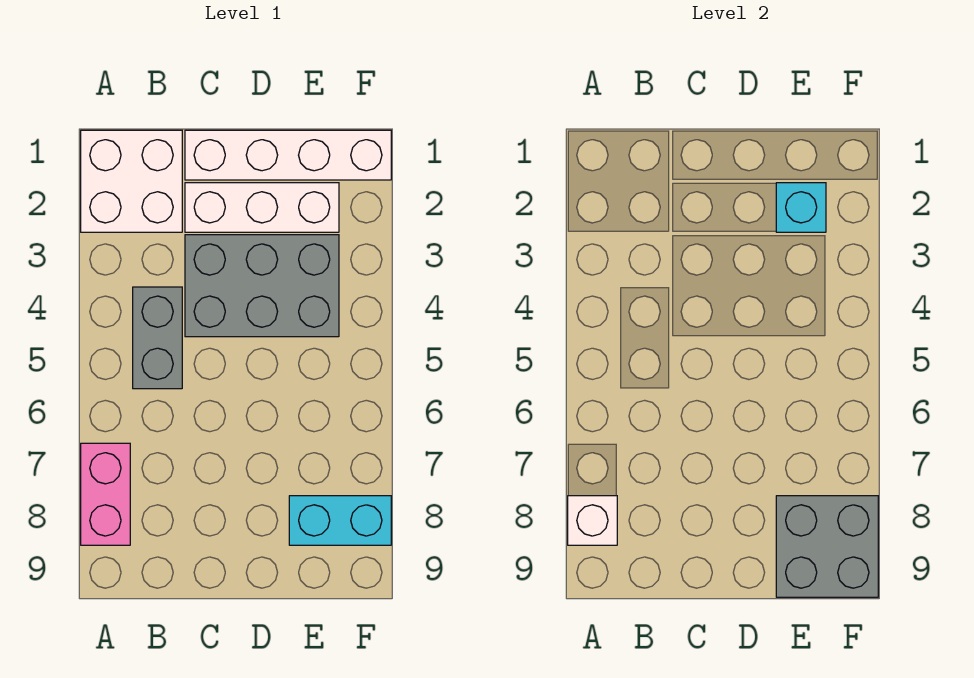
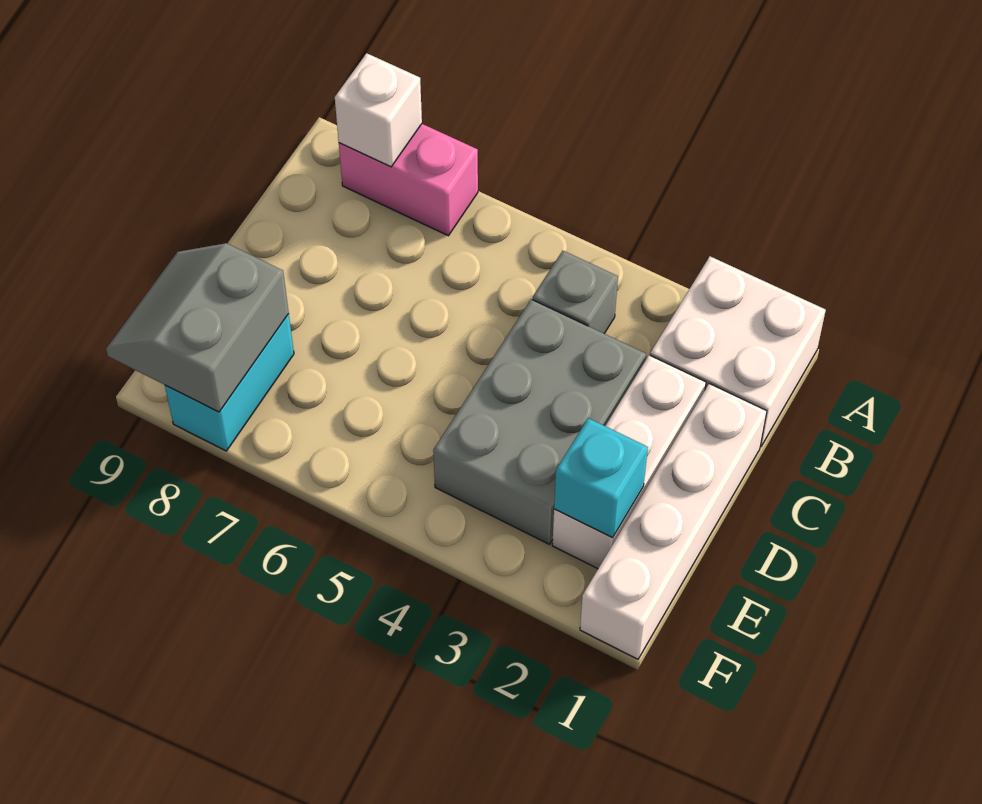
grey brick B4:B5 level 1 -> grey brick B4 level 1
grey brick E8:F9 level 2 -> grey slope E8:F9 level 2 top 8

